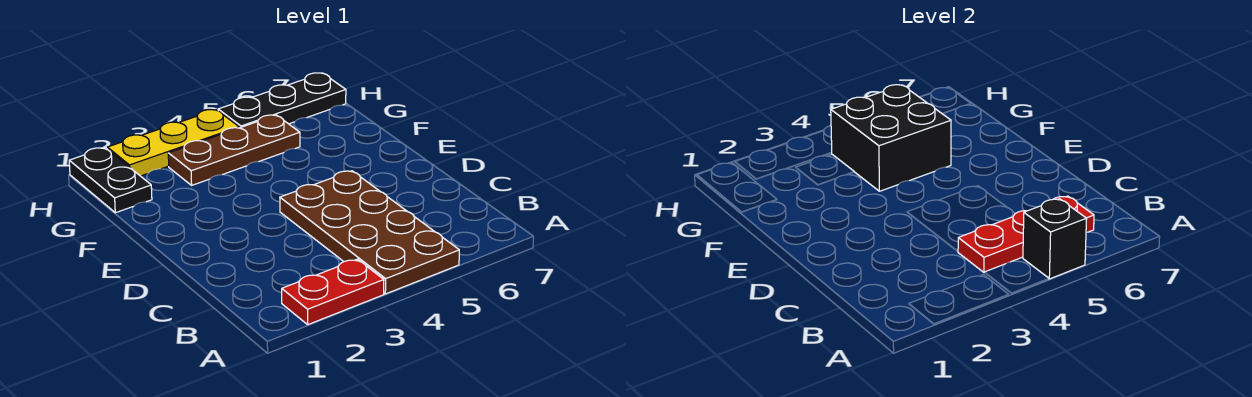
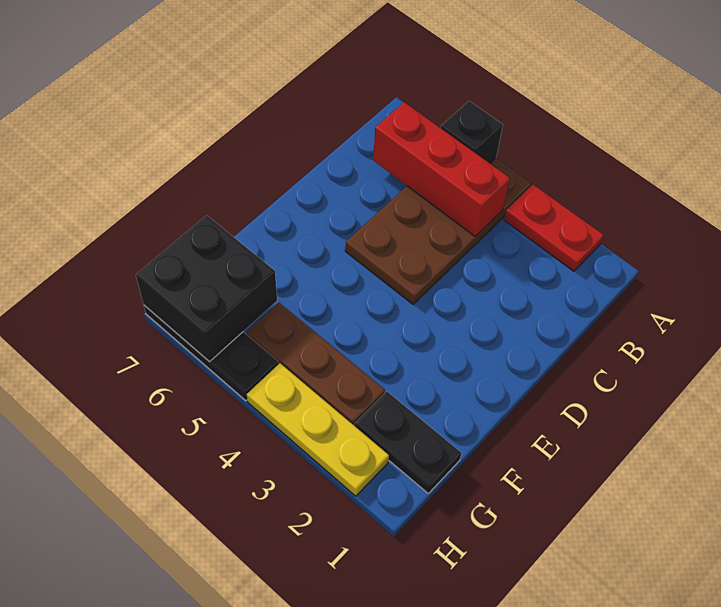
red plate B4:B6 level 2 -> red brick B4:B6 level 2
black brick F4:G5 level 2 -> black brick G6:H7 level 2
black plate G1:H1 level 1 -> black plate G1:G2 level 1

